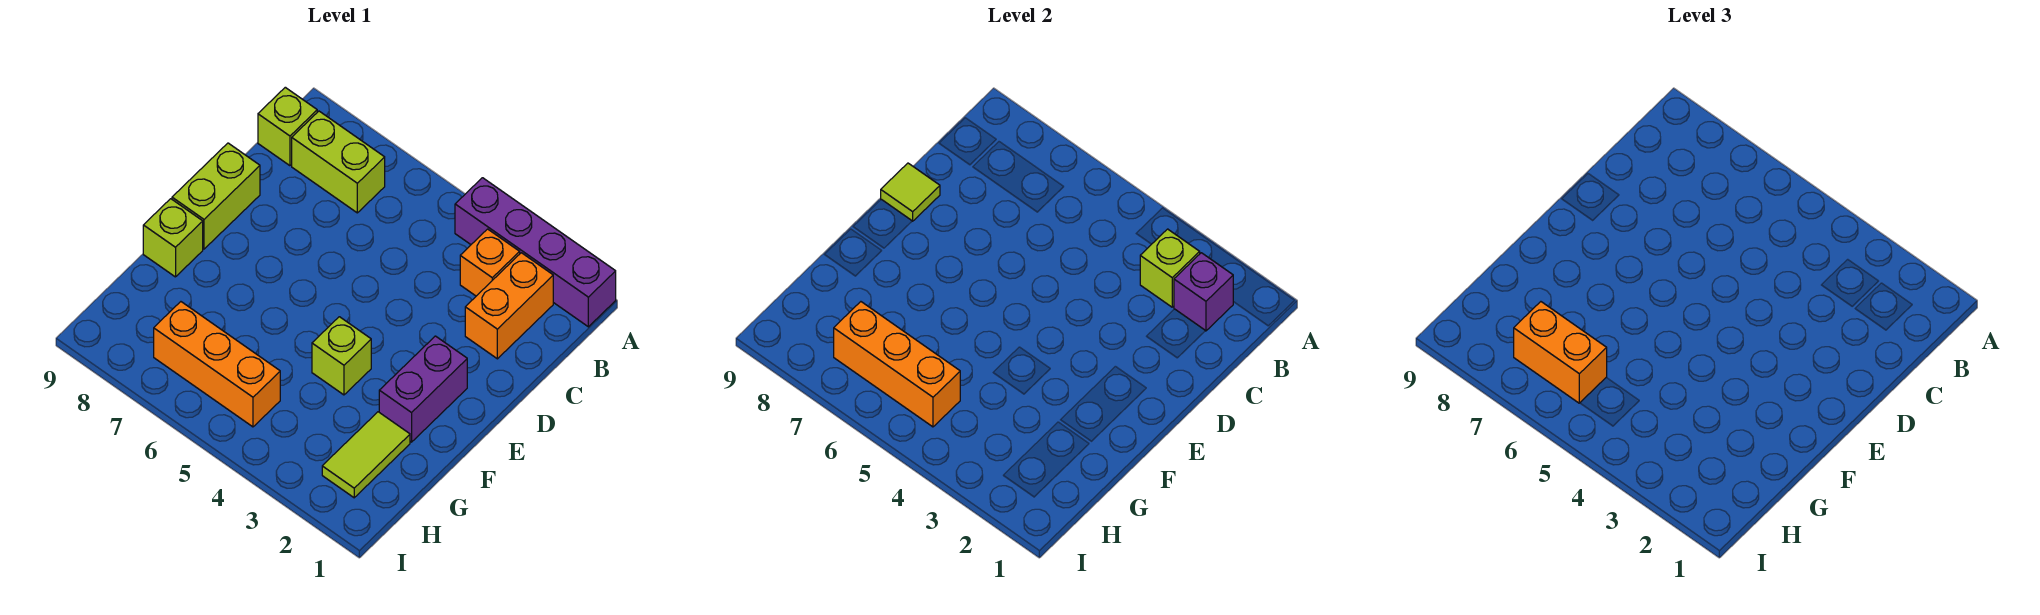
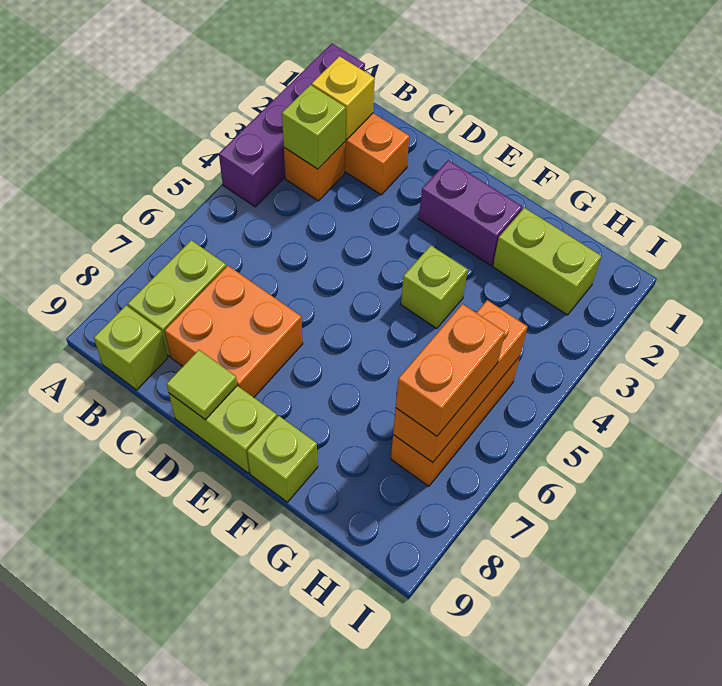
purple brick B2 level 2 -> yellow brick B2 level 2
none -> orange brick C7:D8 level 1
lime tile G2:H2 level 1 -> lime brick G2:H2 level 1

